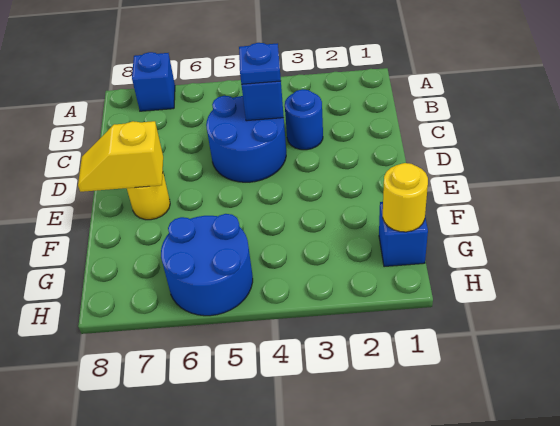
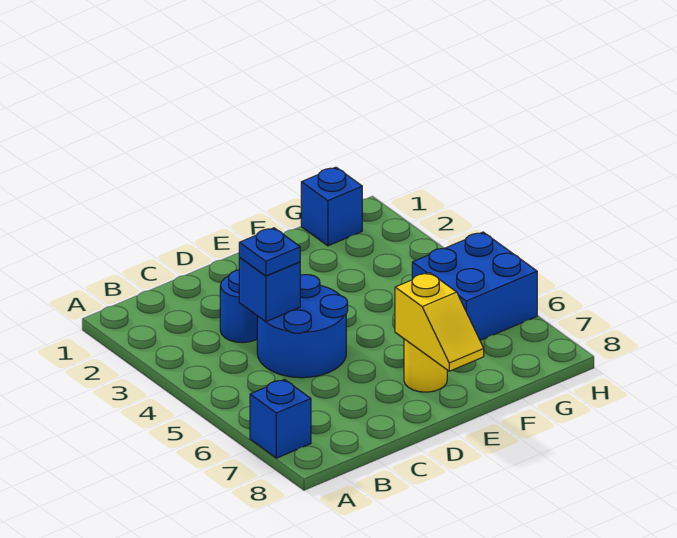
yellow round brick G1 level 2 -> none
blue round brick G5:H6 level 1 -> blue brick G5:H6 level 1

